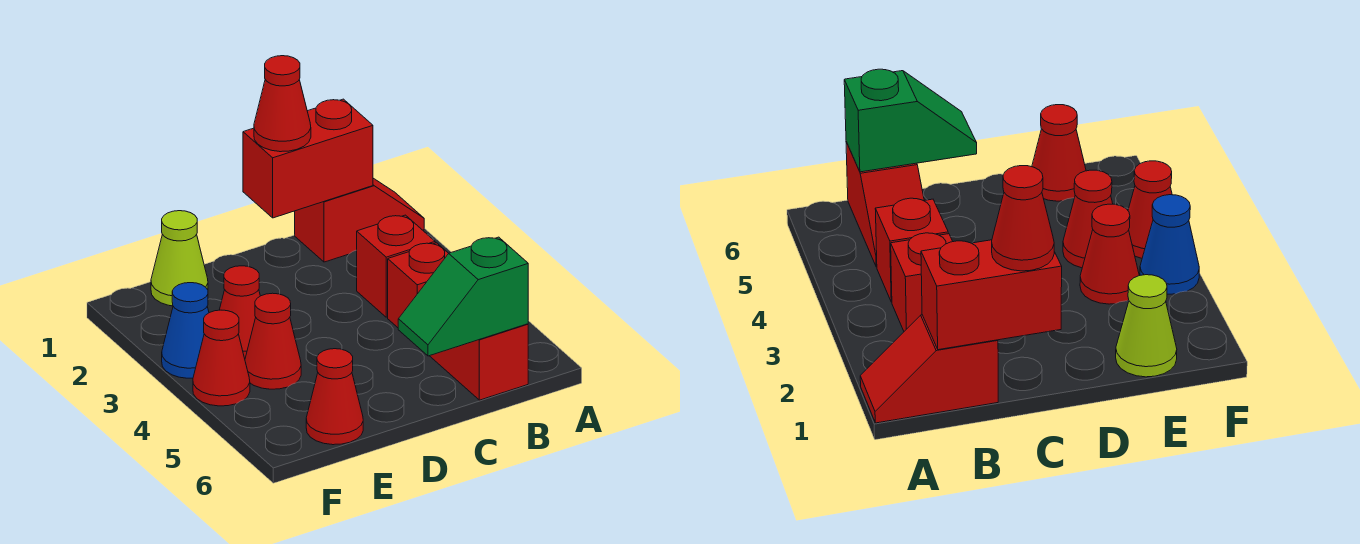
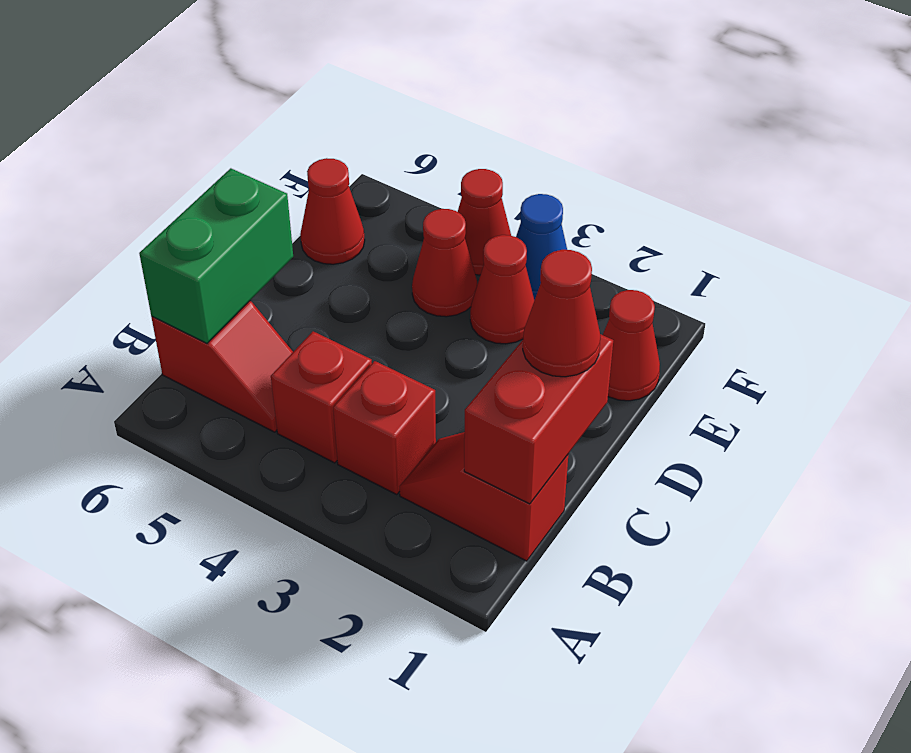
red slope A1:B1 level 1 top B -> red slope B1:B2 level 1 top 1
green slope B6:C6 level 2 top B -> green brick B6:C6 level 2
lime cone E1 level 1 -> red cone E1 level 1

